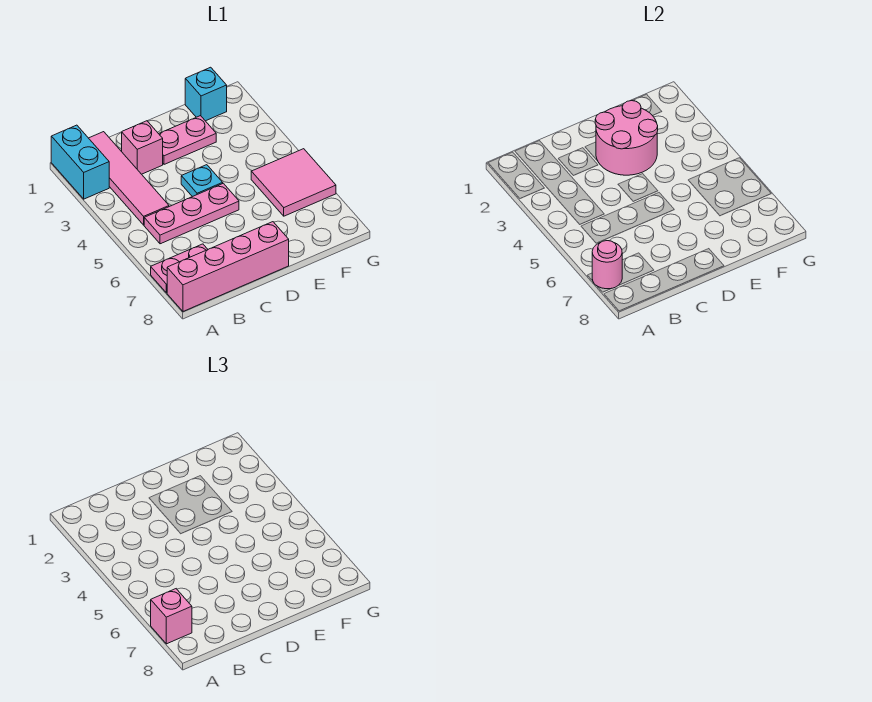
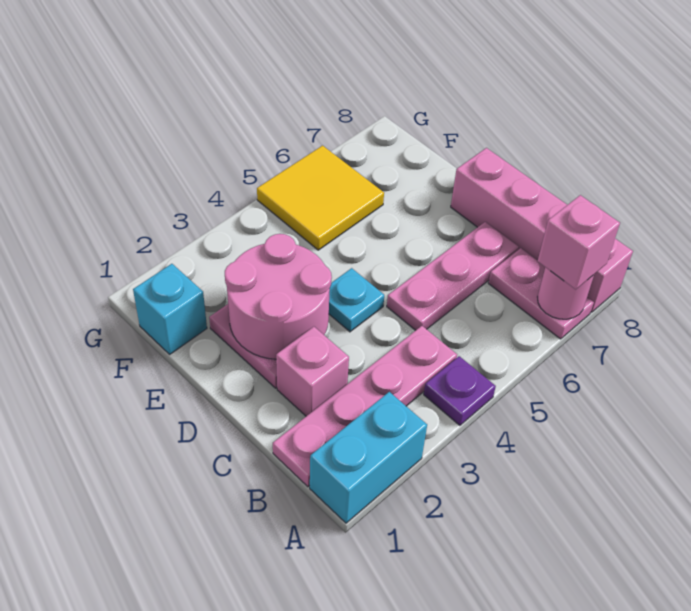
none -> purple plate A4 level 1
pink tile B1:B4 level 1 -> pink plate B1:B4 level 1
pink plate B5:D5 level 1 -> pink plate C5:C7 level 1
pink tile F5:G6 level 1 -> yellow tile F5:G6 level 1

